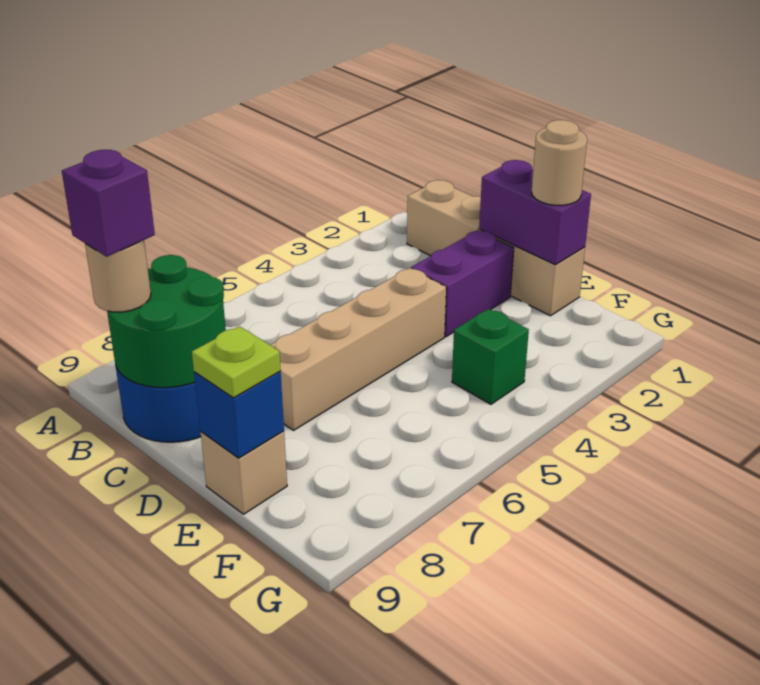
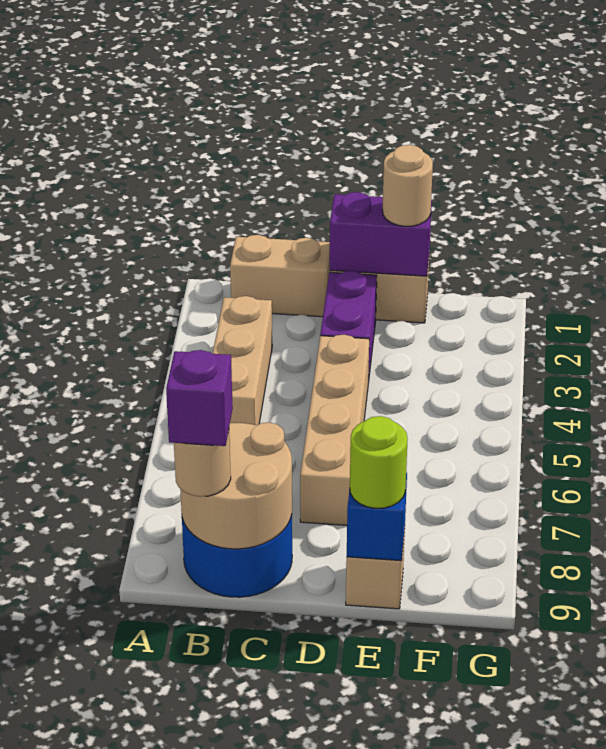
none -> tan brick B3:B5 level 1
green round brick B8:C9 level 2 -> tan round brick B8:C9 level 2
lime plate E9 level 3 -> lime round brick E9 level 3
green brick F4 level 1 -> none

